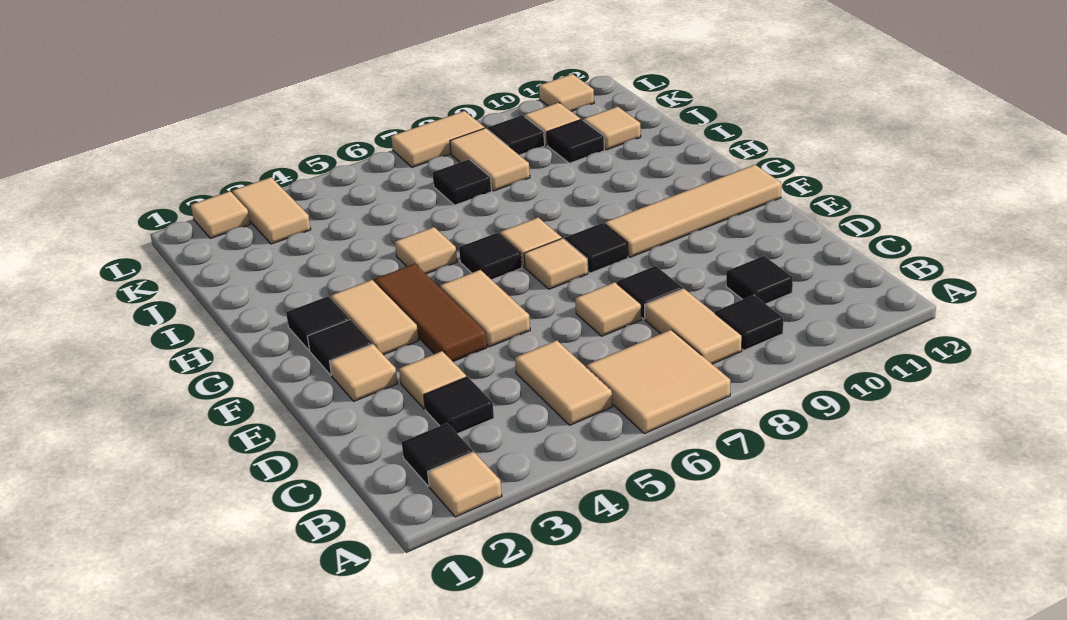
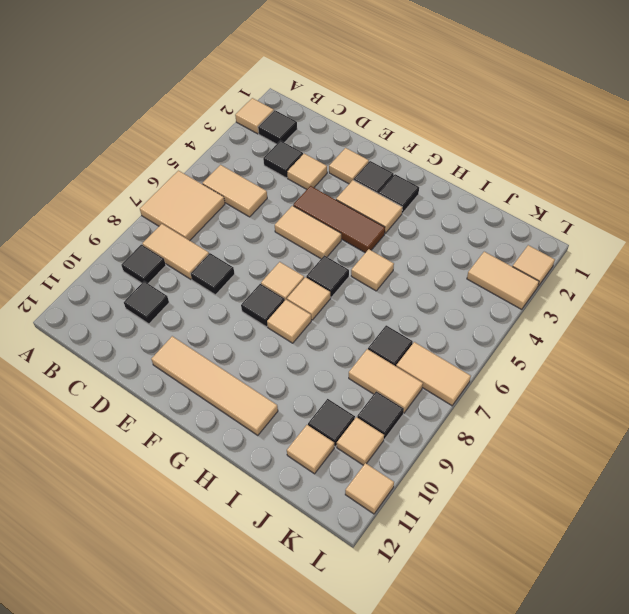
tan tile D7 level 1 -> tan tile G8 level 1
tan tile F9:F12 level 1 -> tan tile E11:H11 level 1
tan tile L7:L8 level 1 -> tan tile K7:L7 level 1

